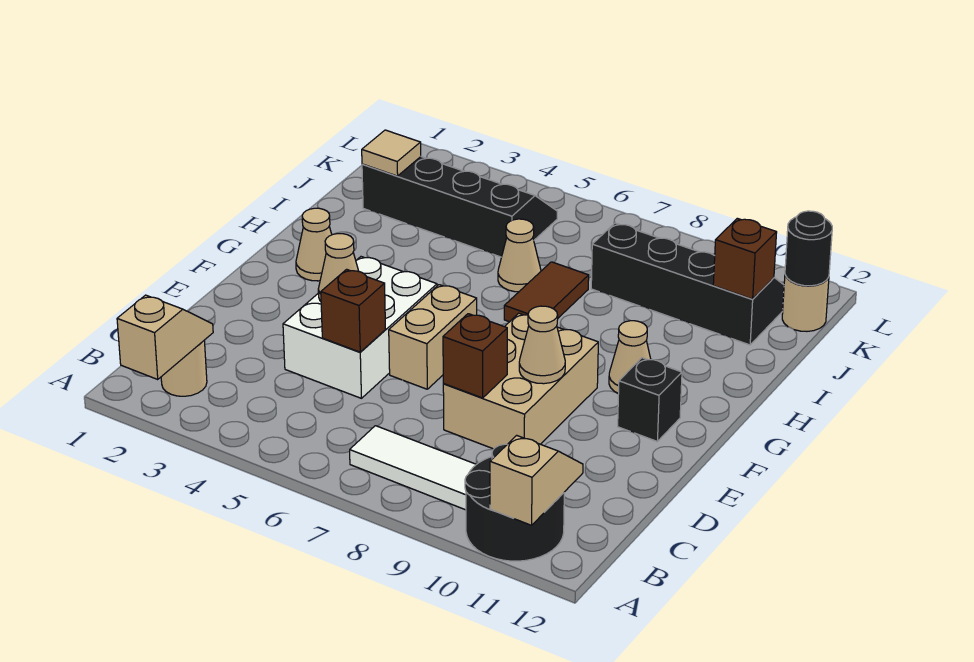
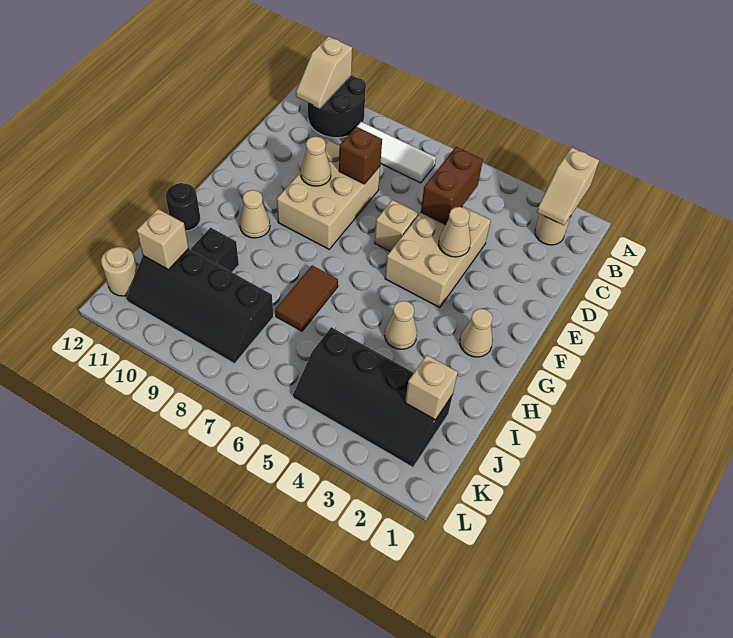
white brick D4:F5 level 1 -> tan brick D4:F5 level 1
brown brick D5 level 2 -> brown brick C5:D5 level 2
tan brick E6:F6 level 1 -> tan brick E6 level 1
black brick F11 level 1 -> black brick I10 level 1
tan cone I6 level 1 -> tan cone H4 level 1
tan tile J2 level 2 -> tan brick J2 level 2
brown brick J11 level 2 -> tan brick J11 level 2
black round brick K12 level 2 -> black round brick H12 level 1

